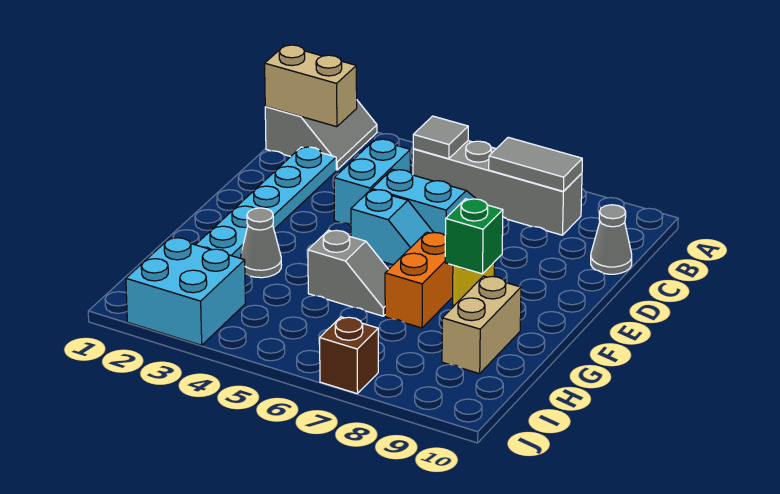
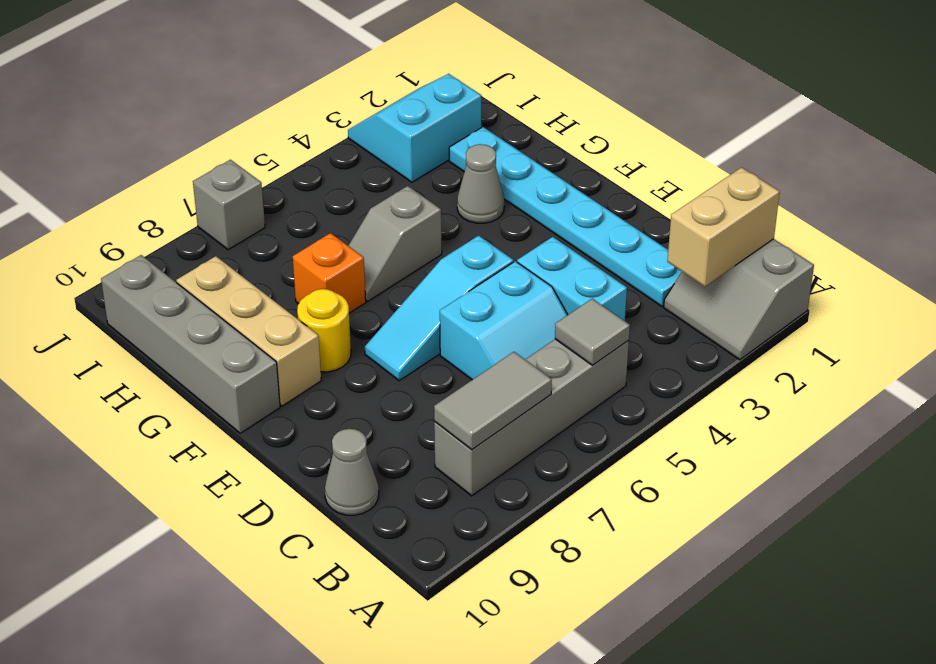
cyan slope E5:E6 level 1 top 5 -> cyan slope E5:E7 level 1 top 5
orange brick F7:G7 level 1 -> orange brick G7 level 1
green brick F8 level 2 -> none
none -> grey brick F10:I10 level 1
tan brick G9:H9 level 1 -> tan brick F9:H9 level 1
cyan brick I2:J3 level 1 -> cyan slope I2:J3 level 1 top I
brown brick J7 level 1 -> grey brick J7 level 1

